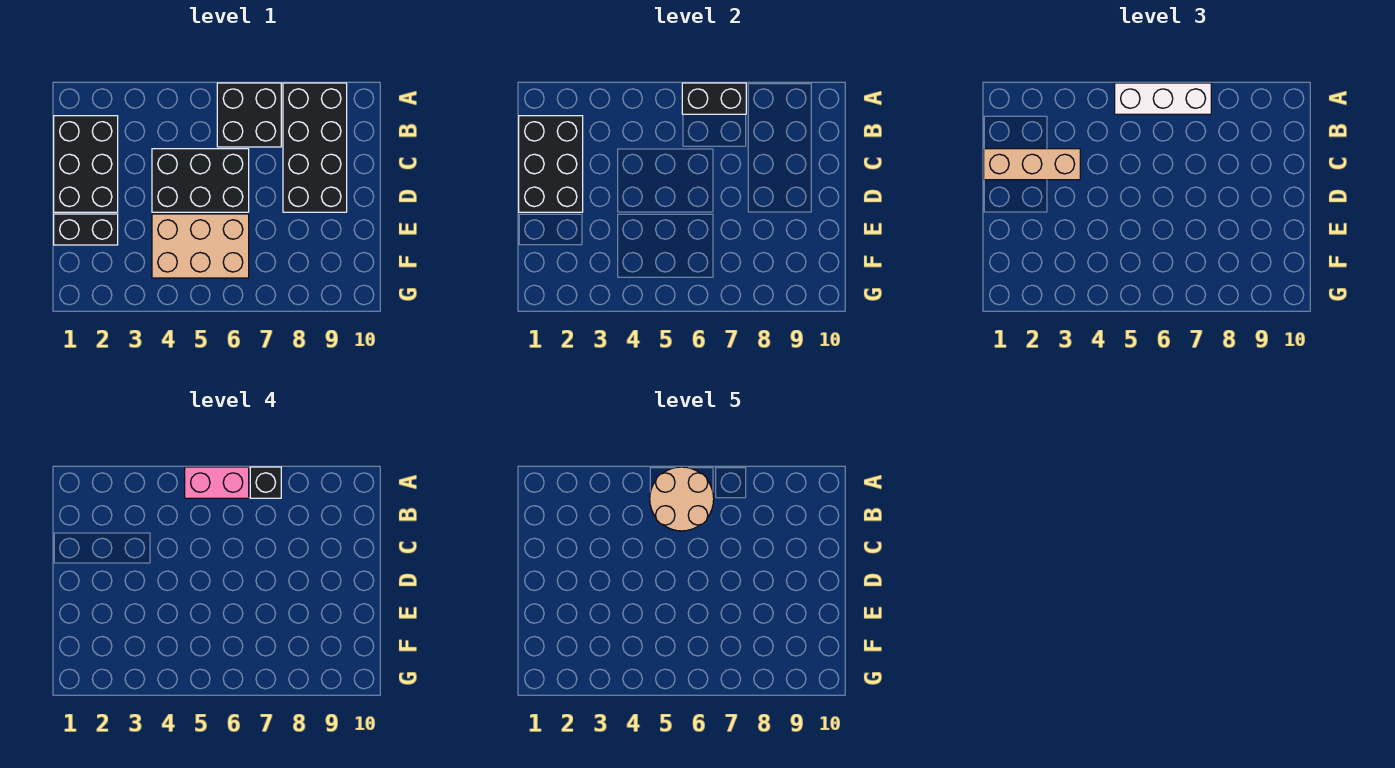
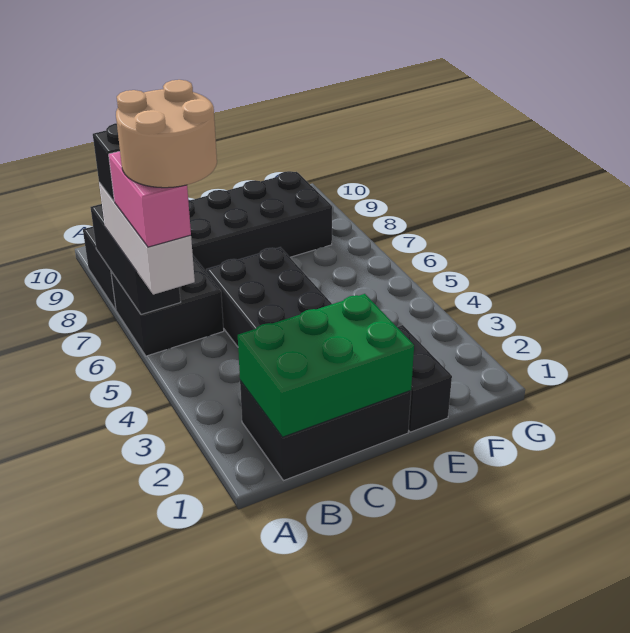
black brick A6:A7 level 2 -> black brick A6:A8 level 2
black brick A8:D9 level 1 -> black brick A8:F9 level 1
black brick B1:D2 level 2 -> green brick B1:D2 level 2
tan brick C1:C3 level 3 -> none
tan brick E4:F6 level 1 -> none

